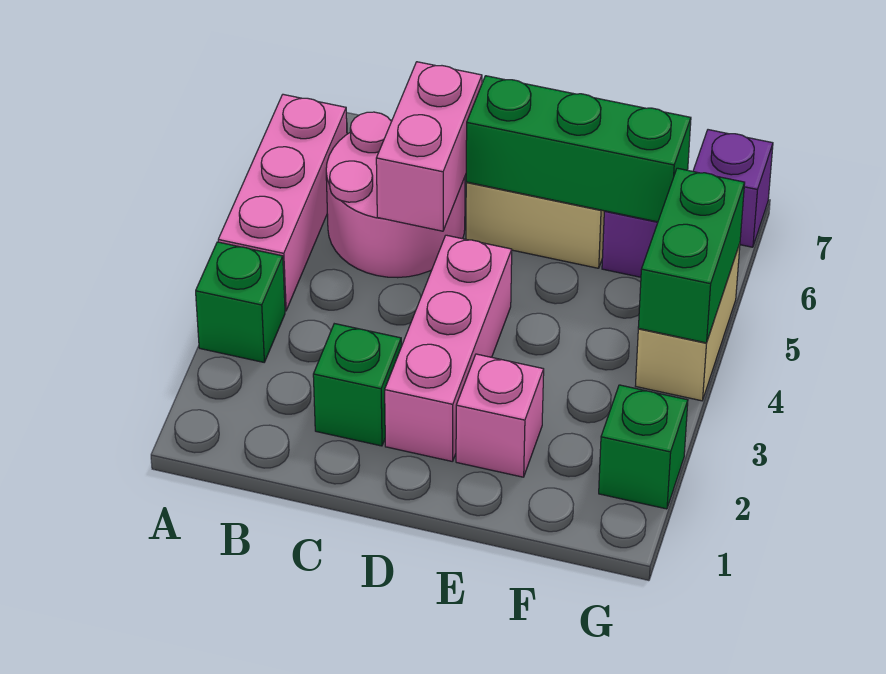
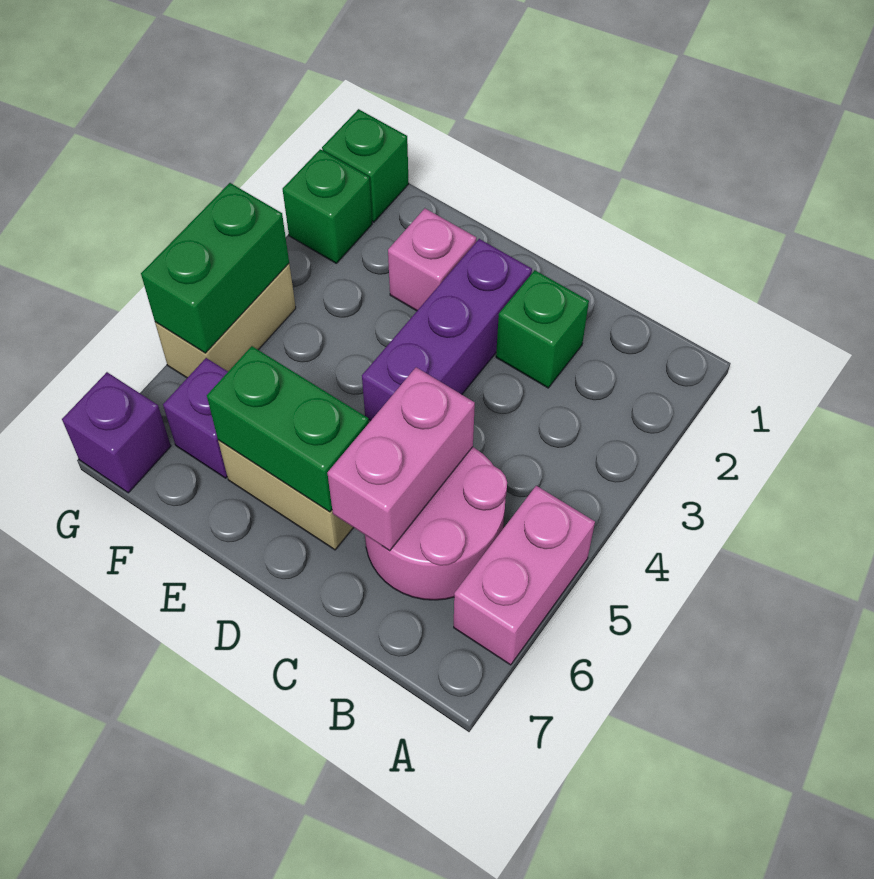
green brick A3 level 1 -> green brick G1 level 1
pink brick A4:A6 level 1 -> pink brick A5:A6 level 1
pink brick D2:D4 level 1 -> purple brick D2:D4 level 1
green brick D6:F6 level 2 -> green brick D6:E6 level 2

